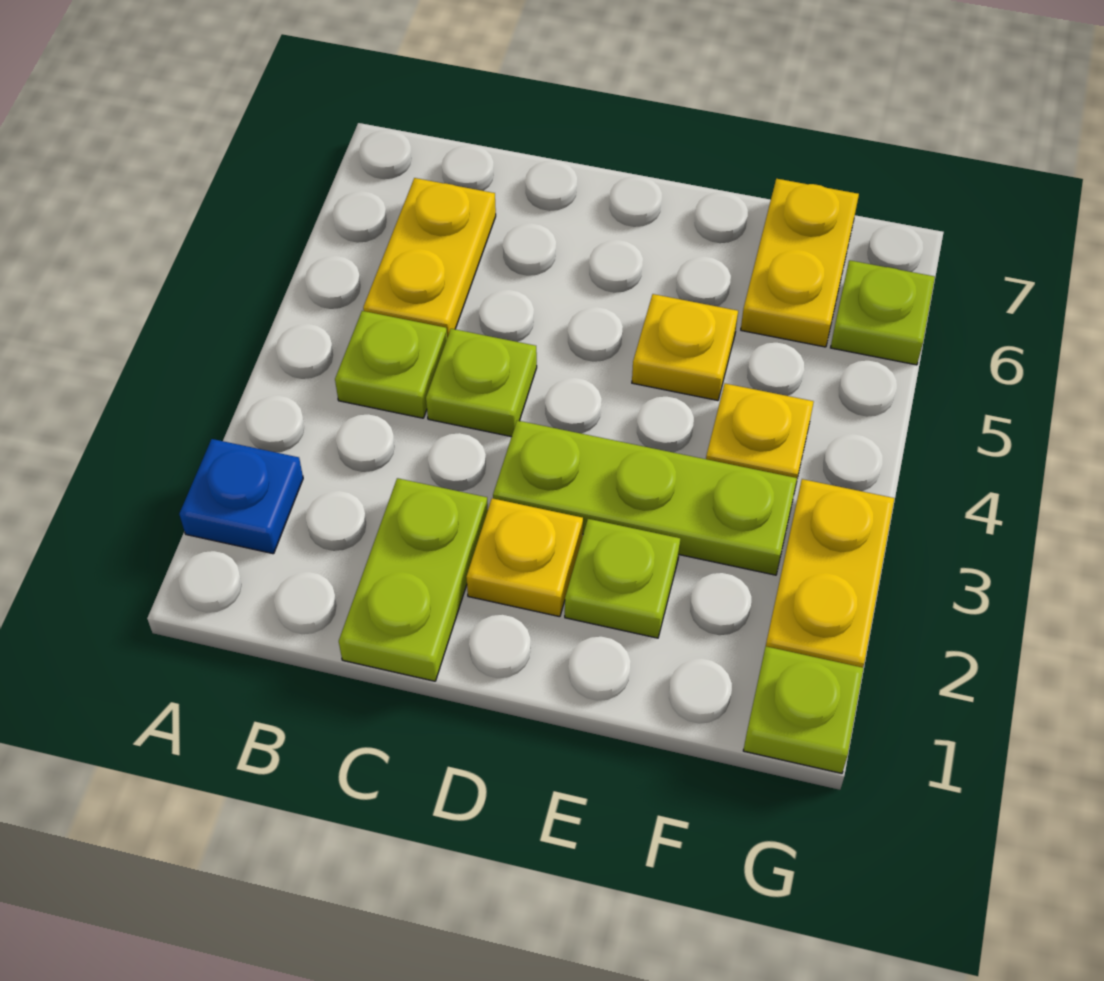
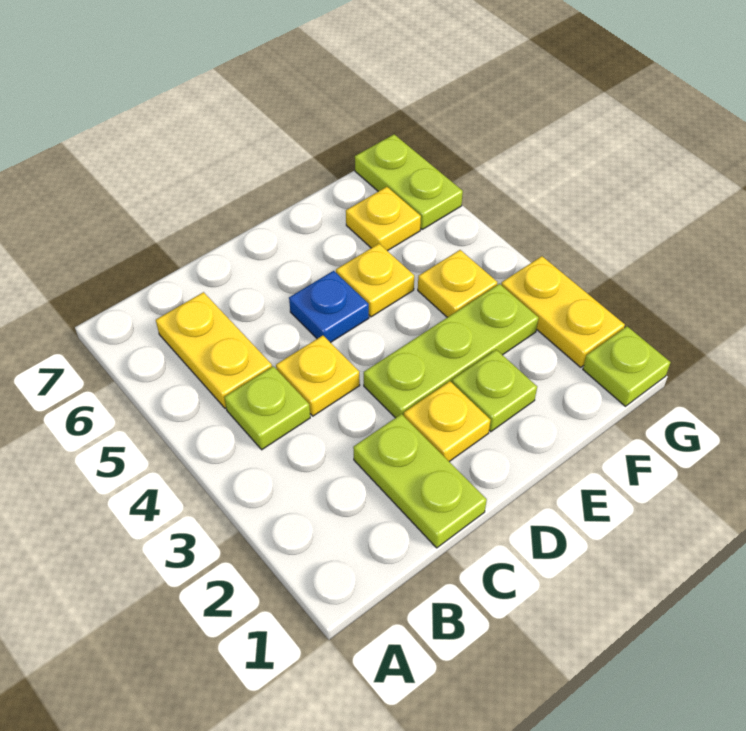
blue plate A2 level 1 -> blue plate D5 level 1
lime plate C4 level 1 -> yellow plate C4 level 1
yellow plate F6:F7 level 1 -> yellow plate F6 level 1
lime plate G6 level 1 -> lime plate G6:G7 level 1

